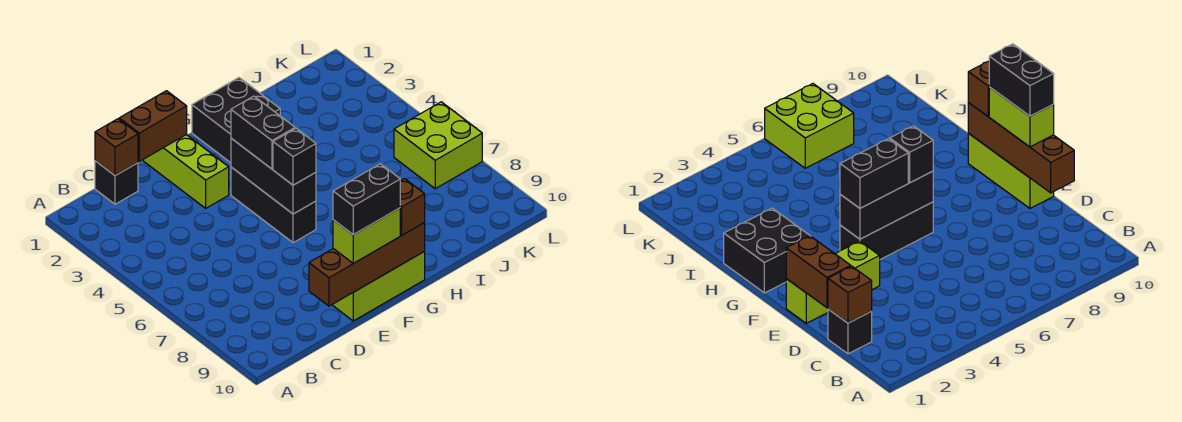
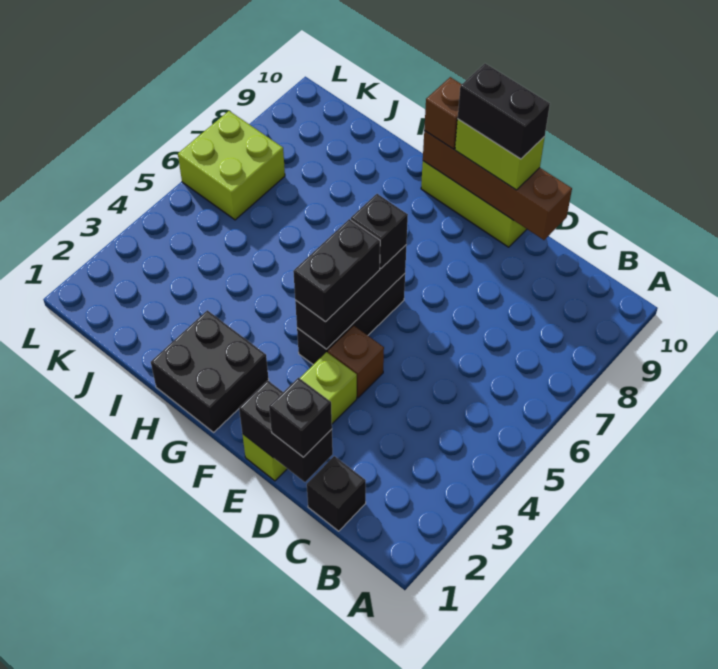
brown brick C1 level 2 -> brown brick E4 level 1
brown brick D1:E1 level 2 -> black brick D1:E1 level 2
none -> black brick D1 level 3

